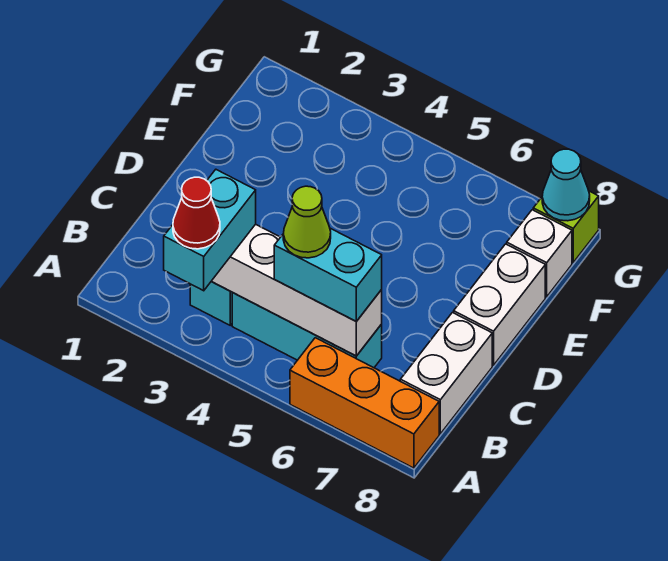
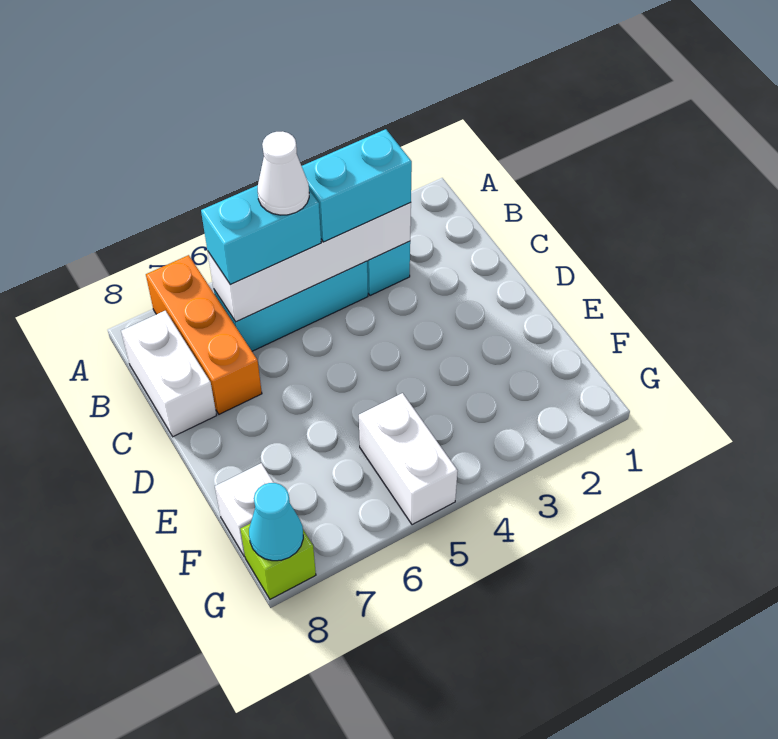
cyan brick A3:B3 level 3 -> cyan brick B3:B4 level 3
red cone A3 level 4 -> none
orange brick A6:A8 level 1 -> orange brick A7:C7 level 1
lime cone B5 level 4 -> white cone B5 level 4
white brick D8:E8 level 1 -> white brick F5:G5 level 1

